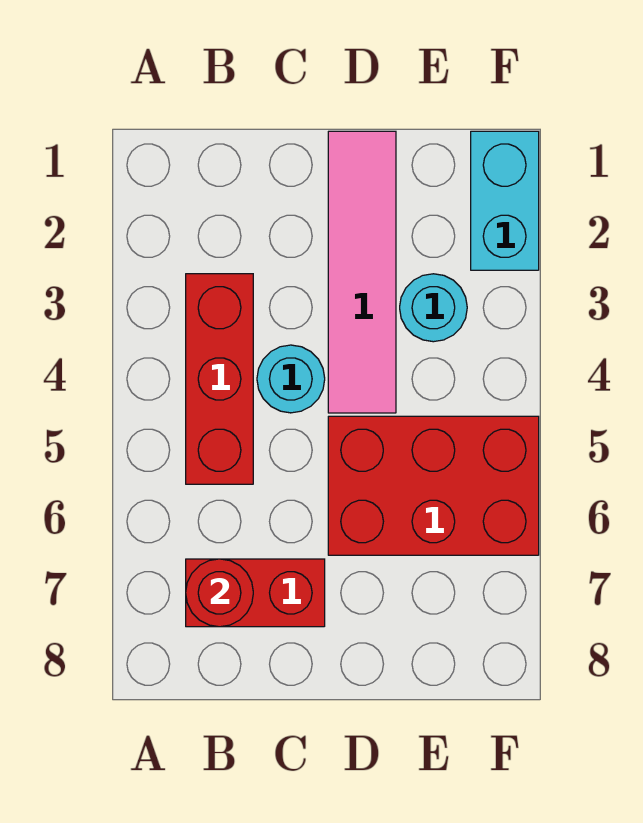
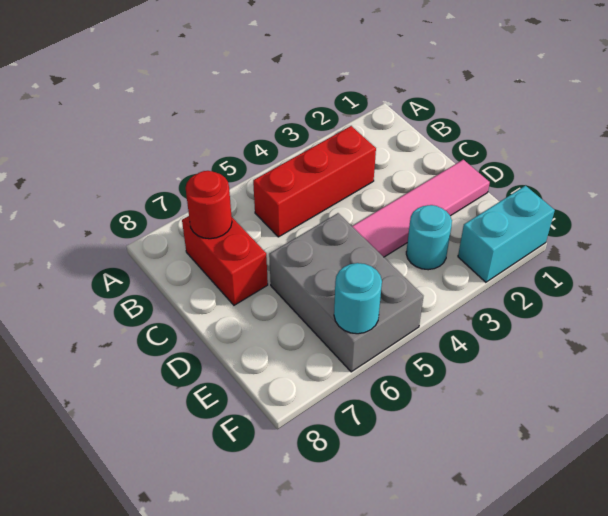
cyan round brick C4 level 1 -> cyan round brick F6 level 2
red brick D5:F6 level 1 -> grey brick D5:F6 level 1

